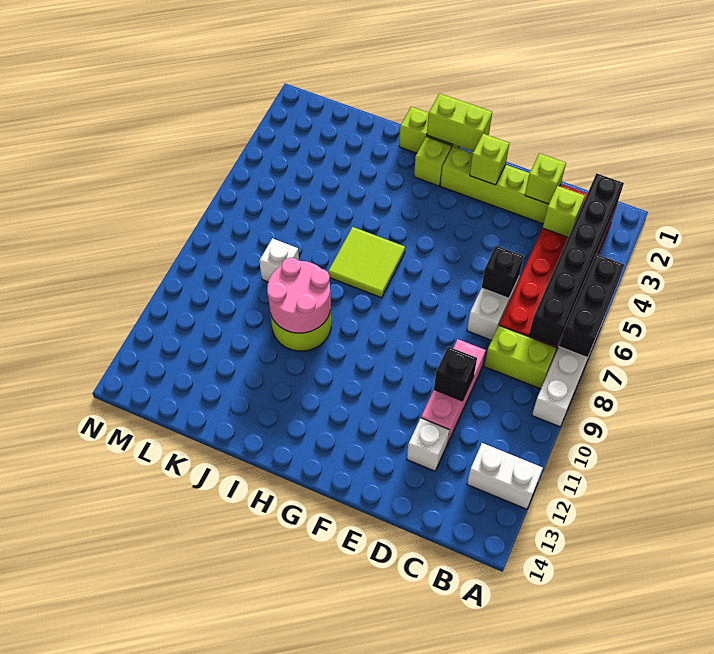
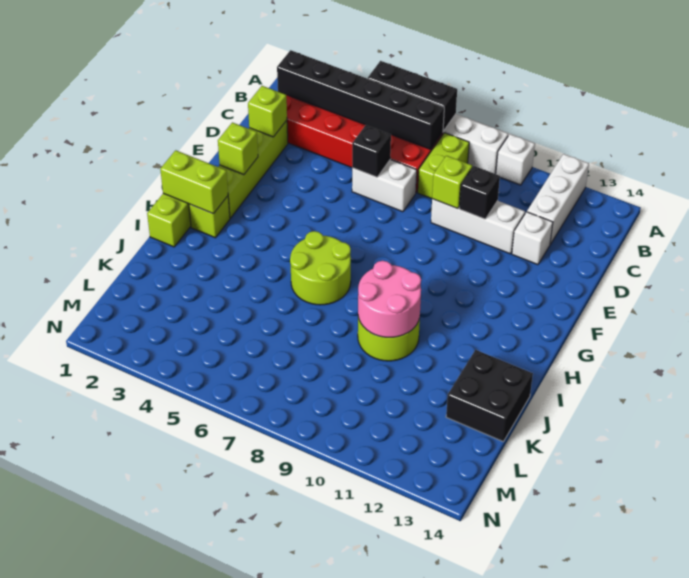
white brick A12:B12 level 1 -> white brick A12:C12 level 1
lime brick C3 level 2 -> lime brick D9 level 2
pink brick D9:D11 level 1 -> white brick D9:D11 level 1
lime brick G1:H1 level 2 -> lime brick H1:H2 level 2
lime tile H6:I7 level 1 -> lime round brick H6:I7 level 1
none -> black brick J13:K14 level 1
white brick K8 level 1 -> white brick A10 level 1

